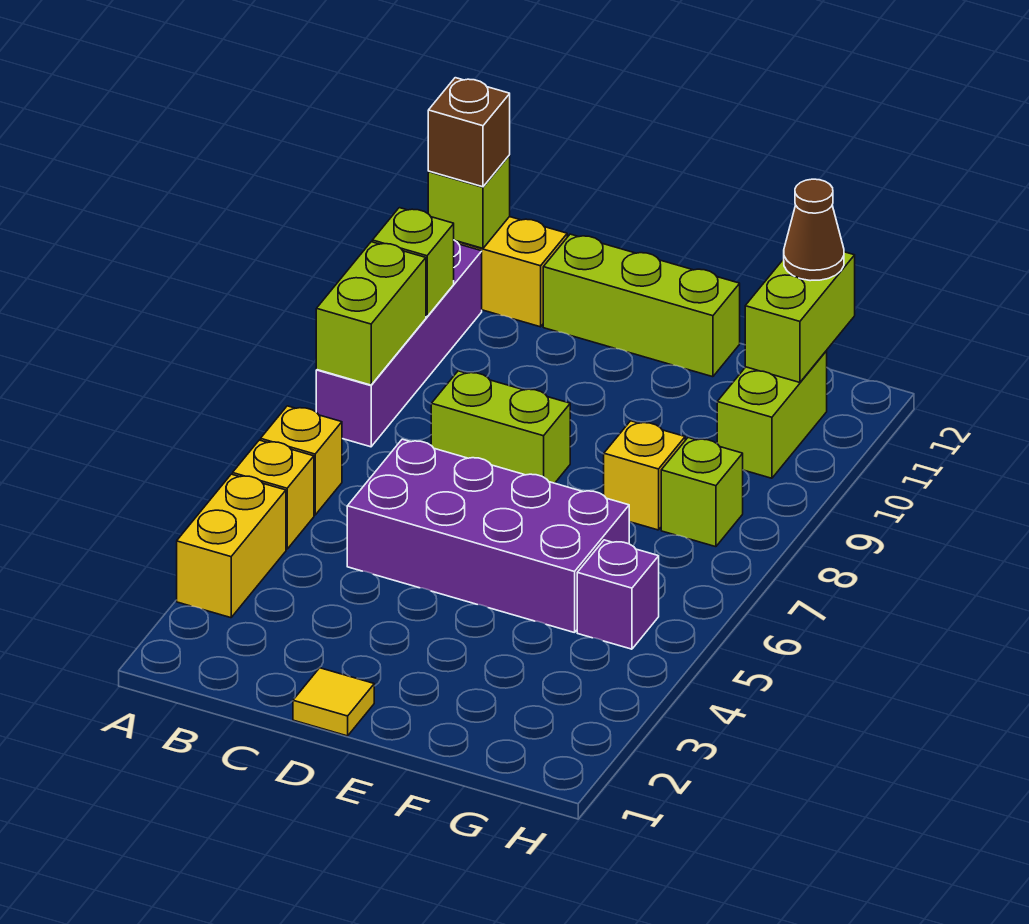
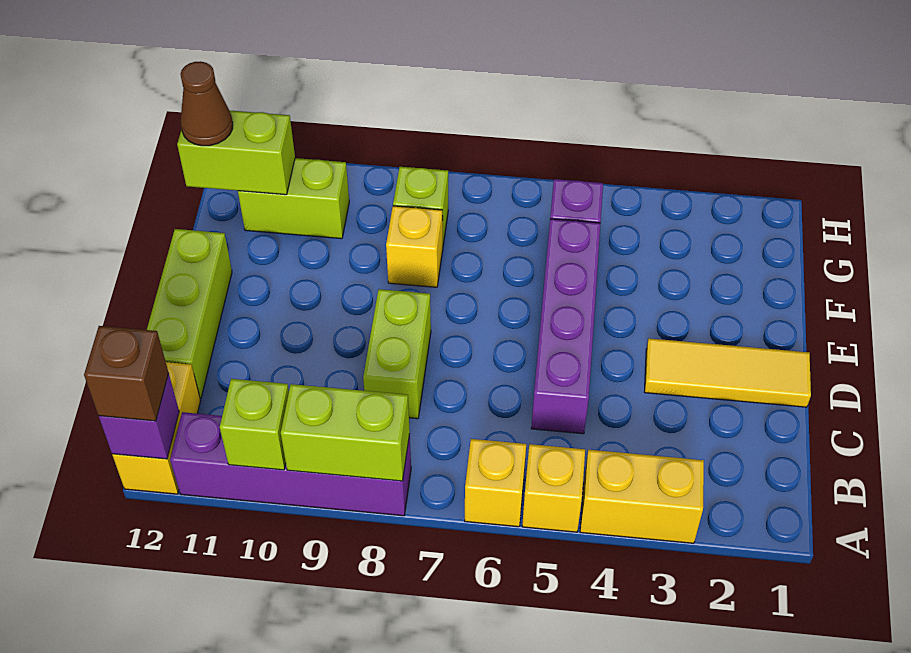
lime brick A12 level 2 -> purple brick A12 level 2
purple brick C5:F6 level 1 -> purple brick C5:F5 level 1
yellow tile D1 level 1 -> yellow tile D1:D3 level 1

